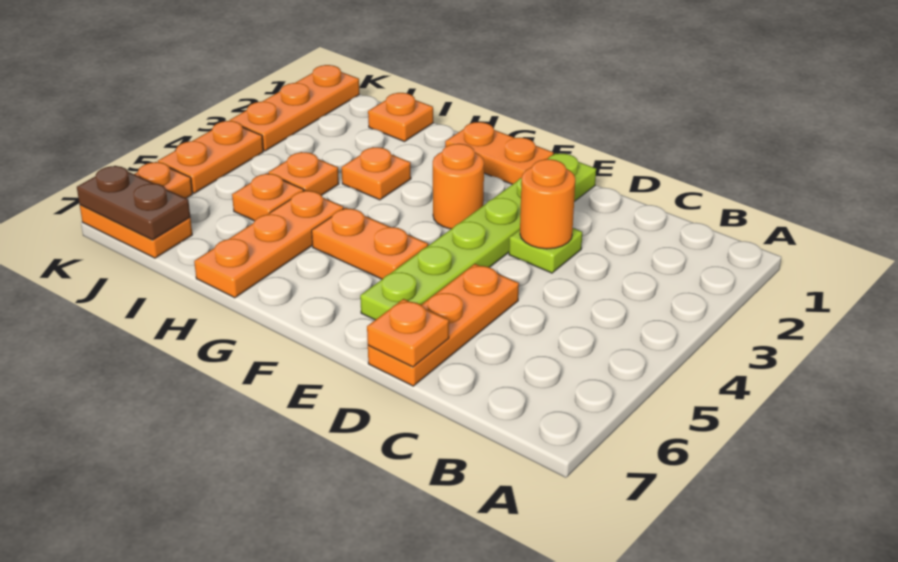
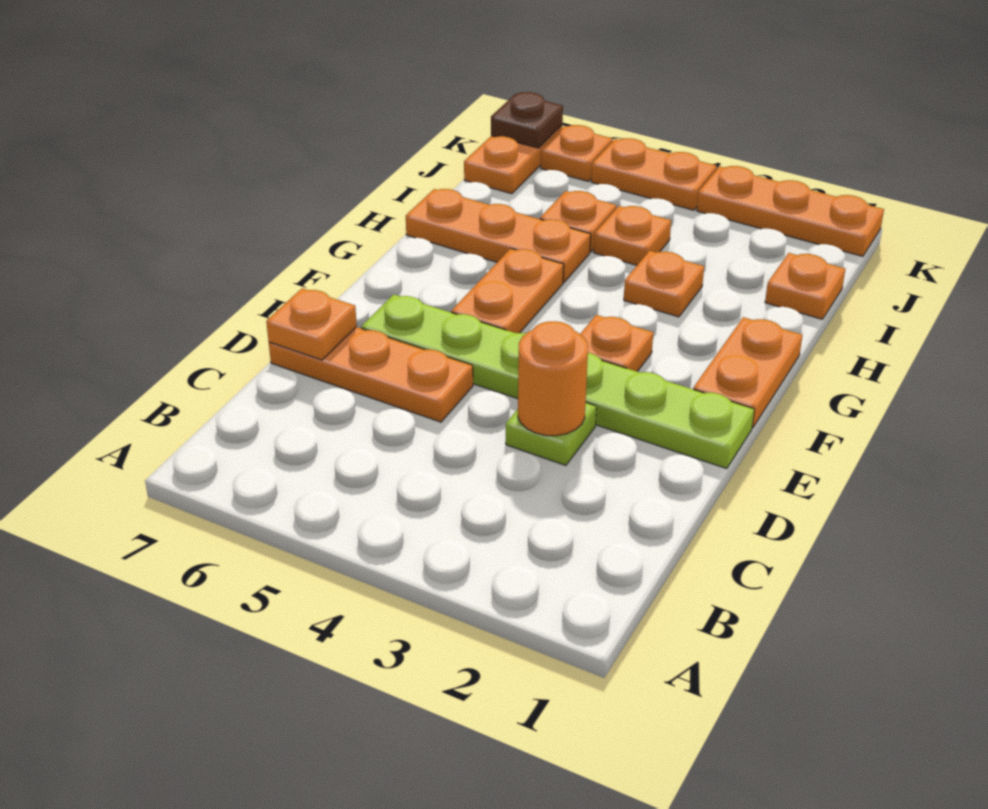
orange round brick F3 level 1 -> orange plate F3 level 1
brown plate J7:K7 level 2 -> brown plate K7 level 2

